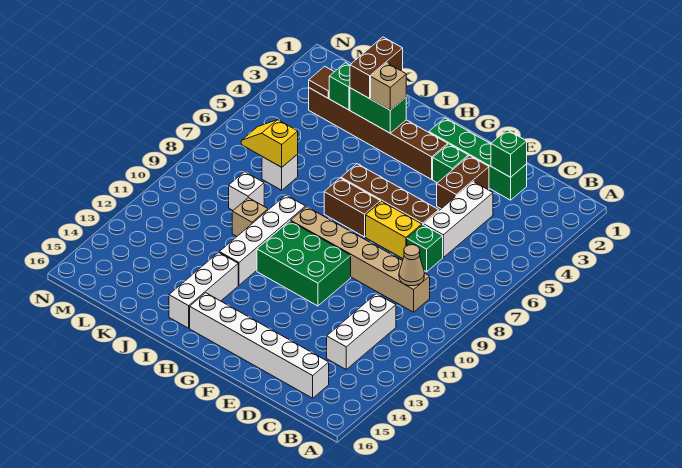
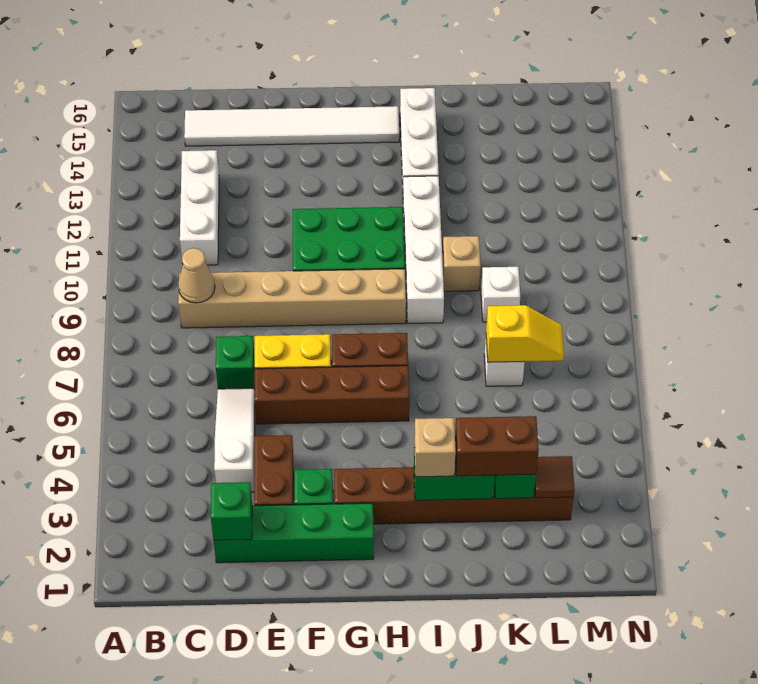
white brick C15:H15 level 1 -> white tile C15:H15 level 1
white brick D4:D6 level 1 -> white slope D4:D6 level 1 top 4
brown brick J2:J3 level 3 -> brown brick J3:K3 level 3

